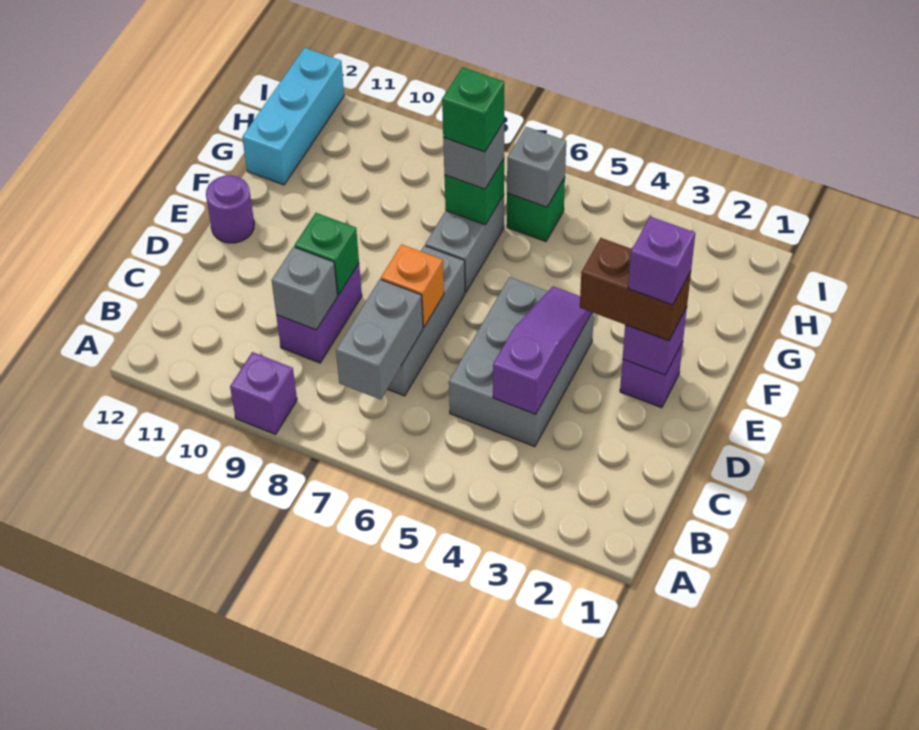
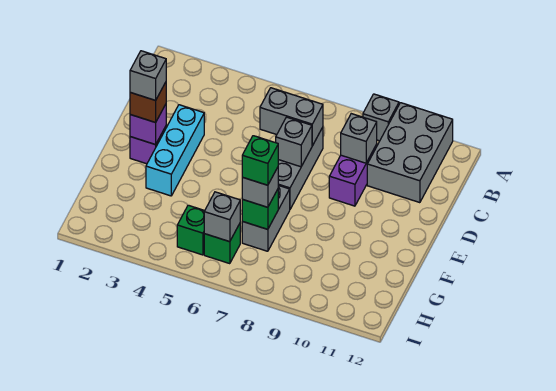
purple brick A9 level 1 -> grey brick A9 level 1
grey brick B7:C7 level 2 -> grey brick C6:C7 level 2
grey brick C4:E5 level 1 -> grey brick A10:C11 level 1
purple slope C4:E4 level 2 top C -> none
orange brick D7 level 2 -> grey brick D7 level 2
green brick D9 level 2 -> green brick H5 level 1
brown brick E2:E3 level 3 -> brown brick E2 level 3
purple brick E2 level 4 -> grey brick E2 level 4
purple round brick E12 level 1 -> none
cyan brick G12:I12 level 1 -> cyan brick D3:F3 level 1

